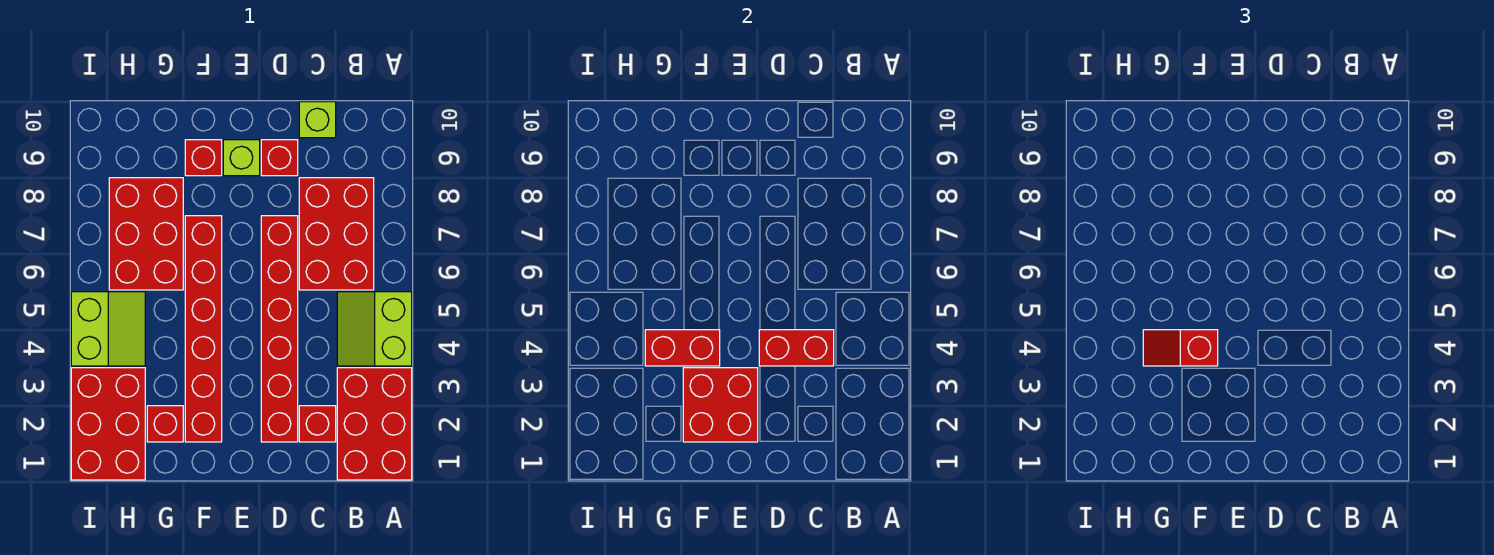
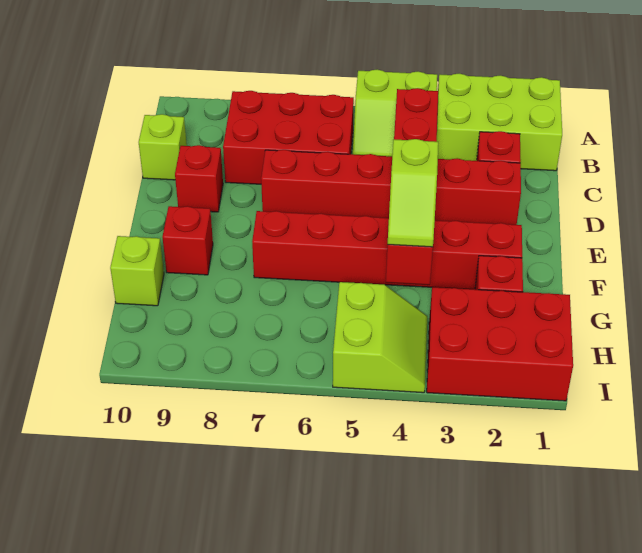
red brick A1:B3 level 1 -> lime brick A1:B3 level 1
red brick E2:F3 level 2 -> none
lime brick E9 level 1 -> lime brick G10 level 1
red slope F4:G4 level 3 top F -> lime slope F4:G4 level 3 top F
red brick G6:H8 level 1 -> none
lime slope H4:I5 level 1 top I -> lime slope H4:I5 level 1 top 5

